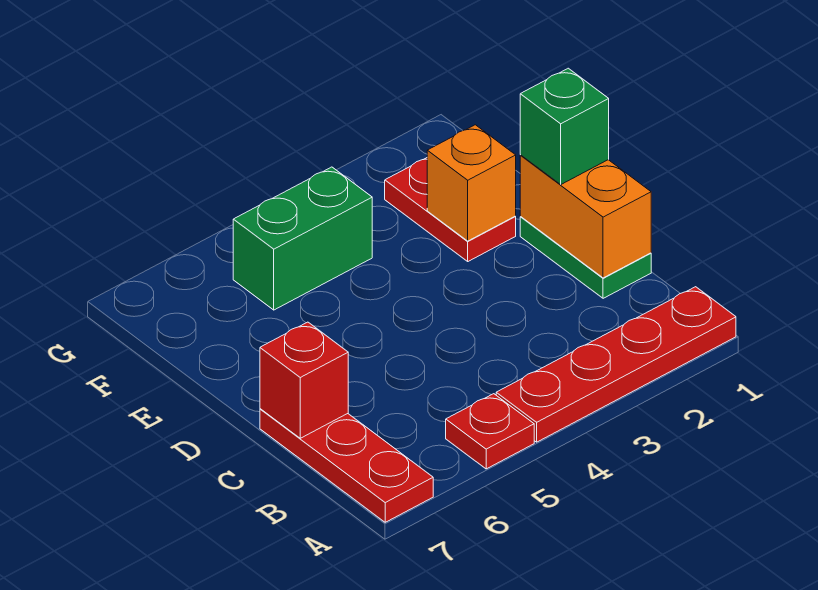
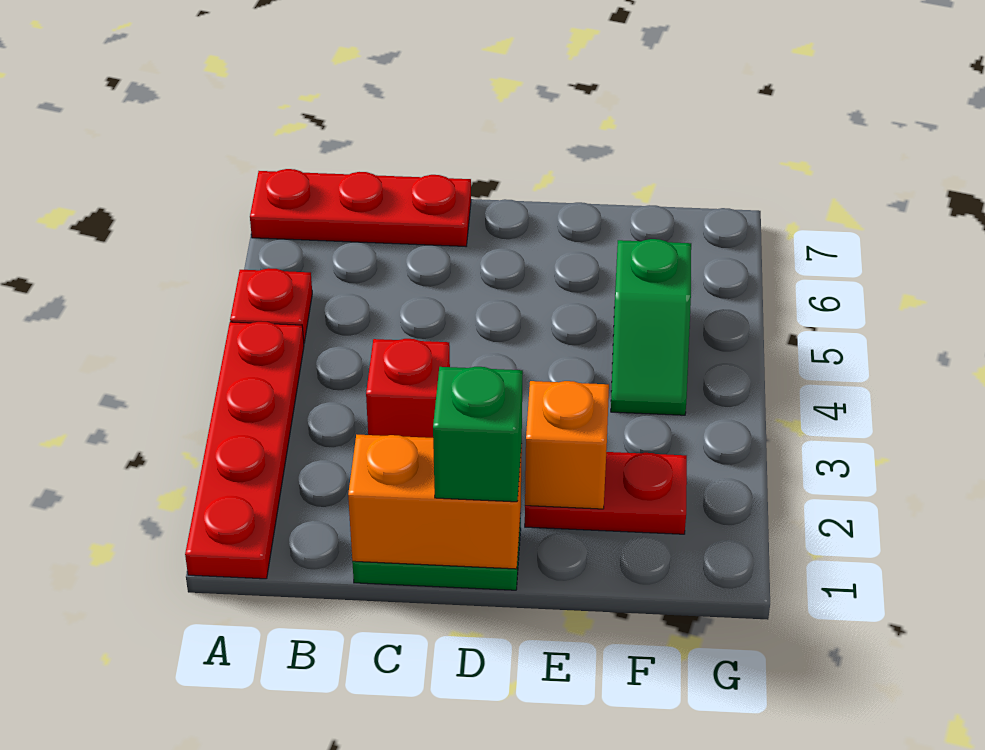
red brick C7 level 2 -> red brick C3 level 1
green brick F4:F5 level 1 -> green slope F4:F5 level 1 top 5

